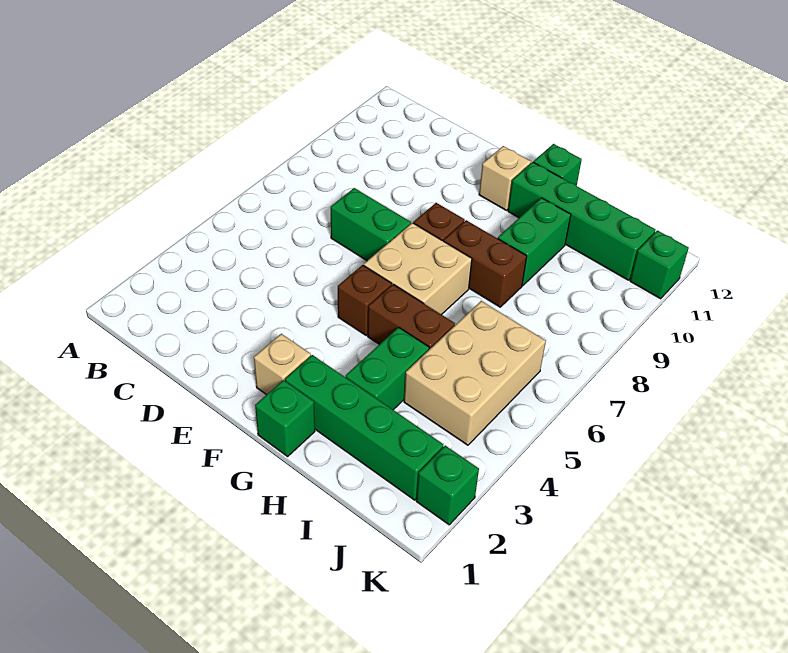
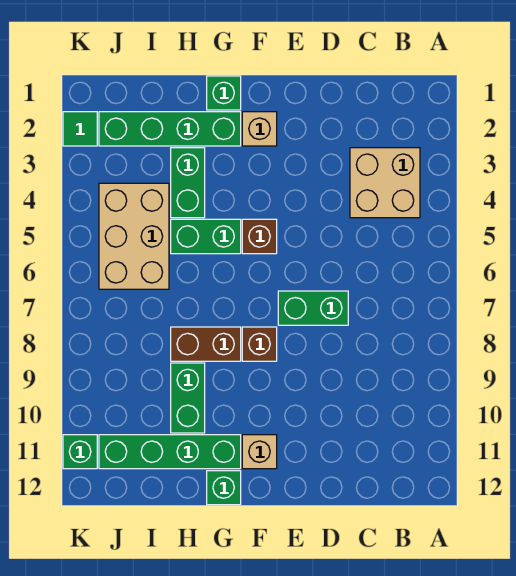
tan brick F6:G7 level 1 -> tan brick B3:C4 level 1
brown brick G5:H5 level 1 -> green brick G5:H5 level 1
green brick K2 level 1 -> green tile K2 level 1

